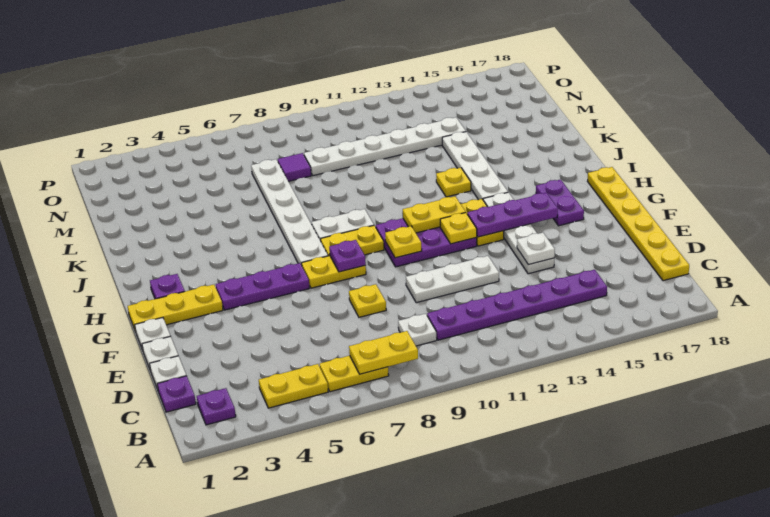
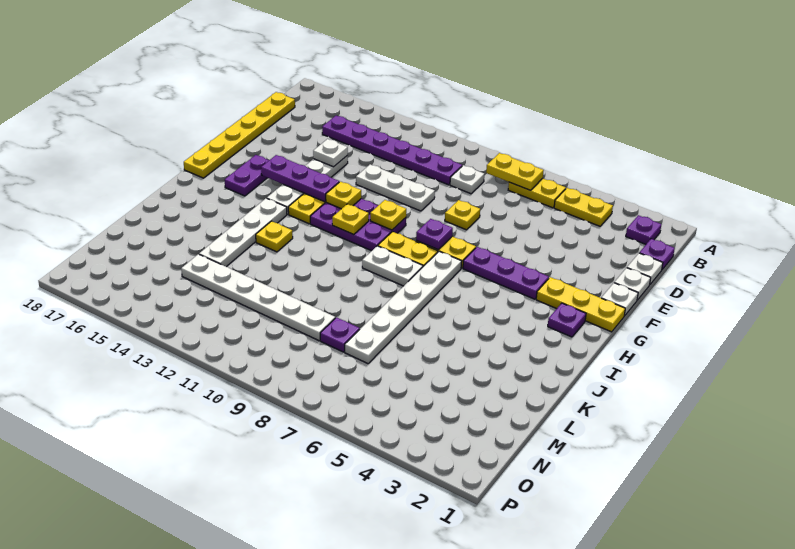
yellow plate H11:H12 level 2 -> yellow plate H11 level 2
purple tile M8 level 1 -> purple plate M8 level 1

